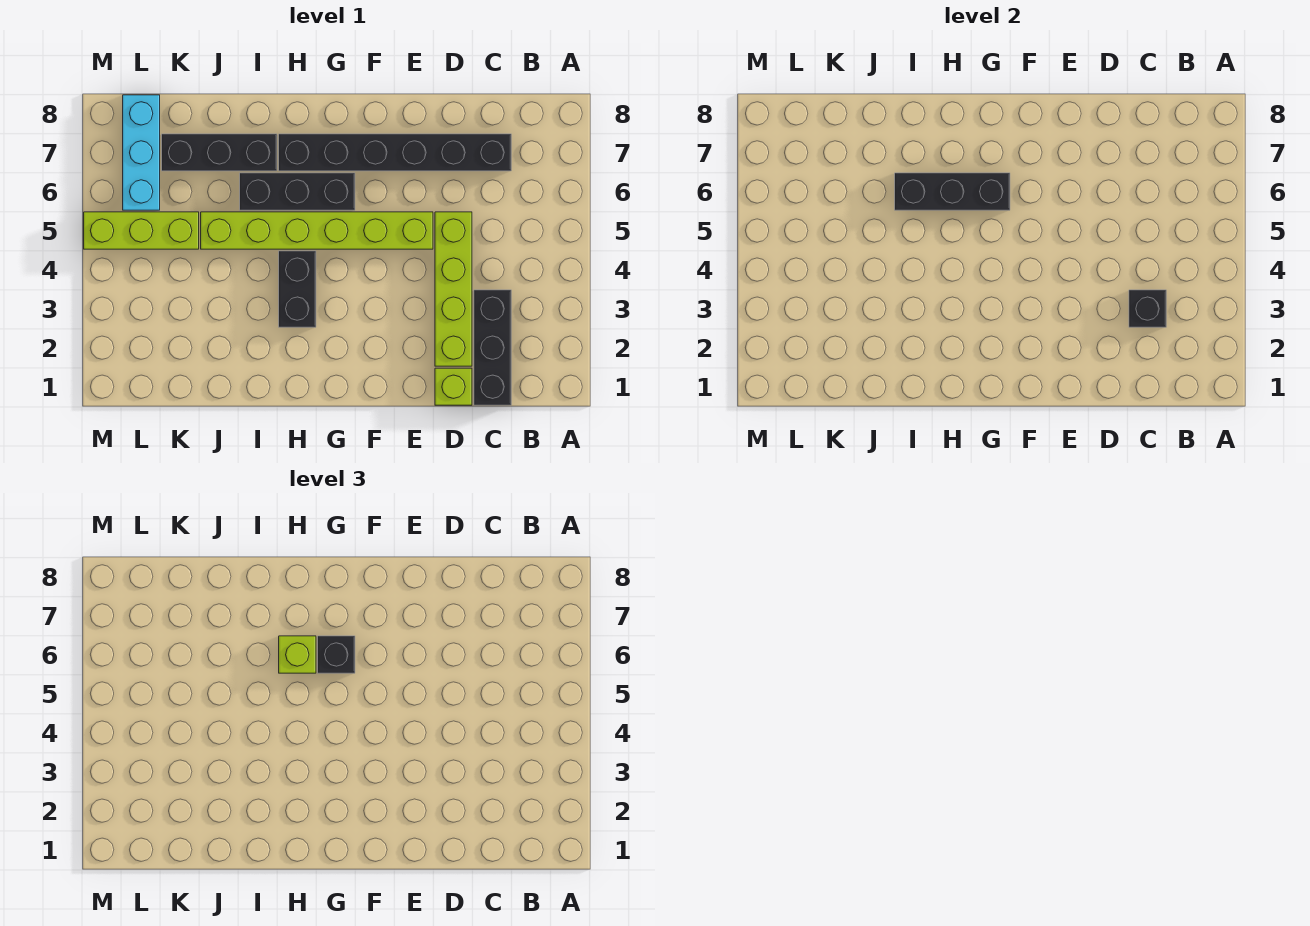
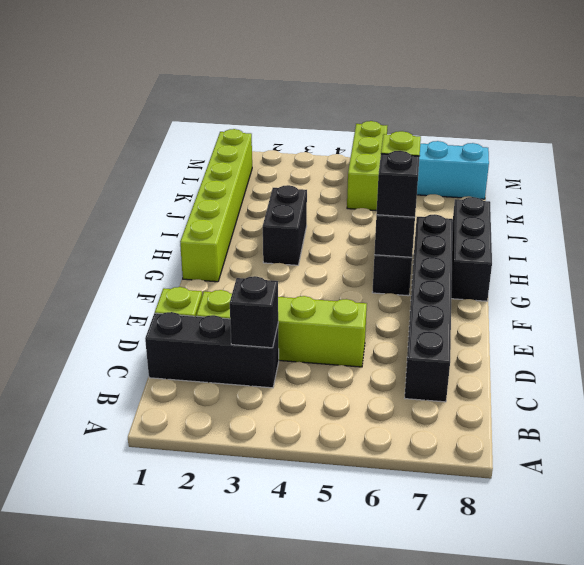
lime brick E5:J5 level 1 -> lime brick G1:L1 level 1
black brick H3:H4 level 1 -> black brick H3:I3 level 1
black brick I7:K7 level 1 -> black brick G8:I8 level 1

